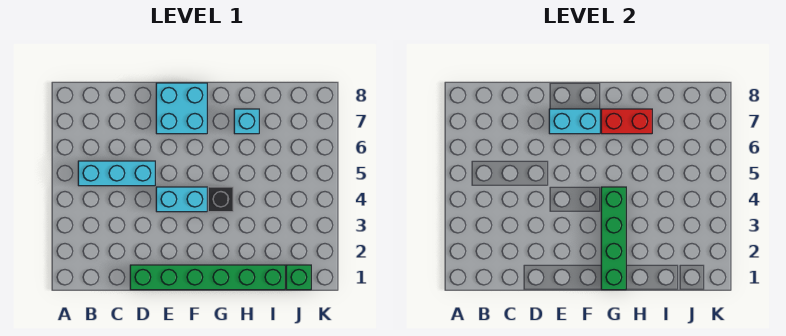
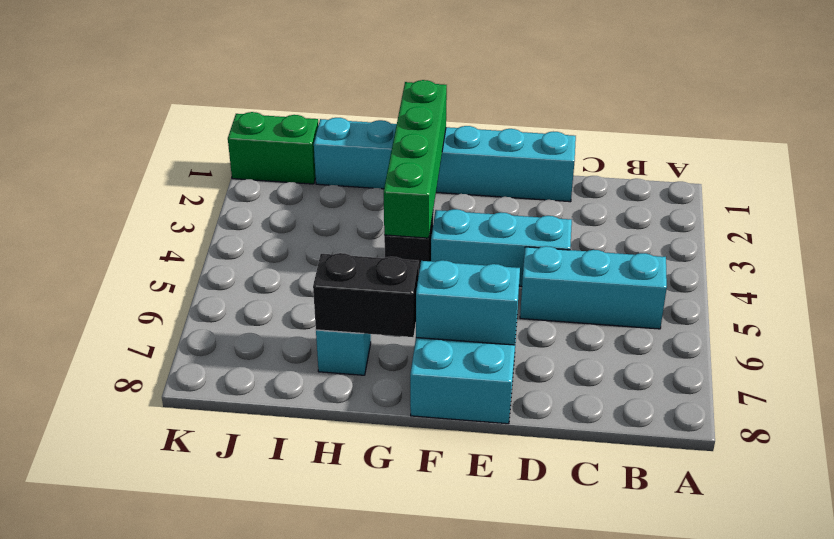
green brick D1:I1 level 1 -> cyan brick D1:I1 level 1
cyan brick E4:F4 level 1 -> cyan brick D4:F4 level 1
red brick G7:H7 level 2 -> black brick G7:H7 level 2
green brick J1 level 1 -> green brick J1:K1 level 1

